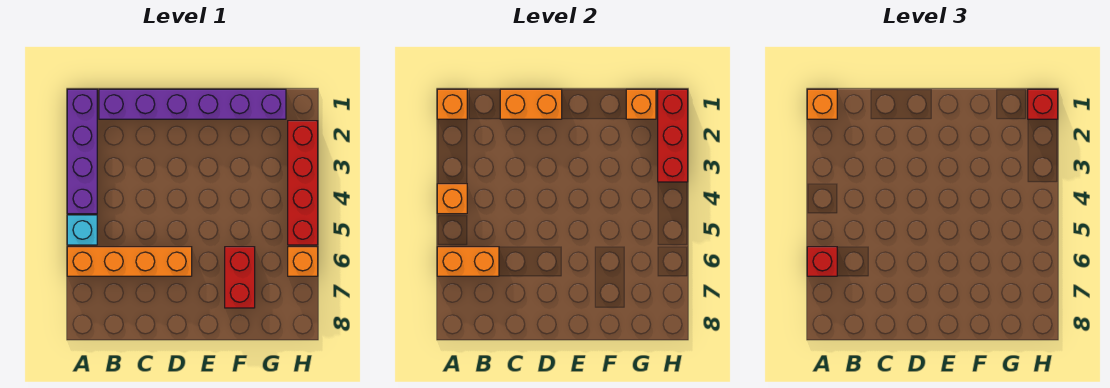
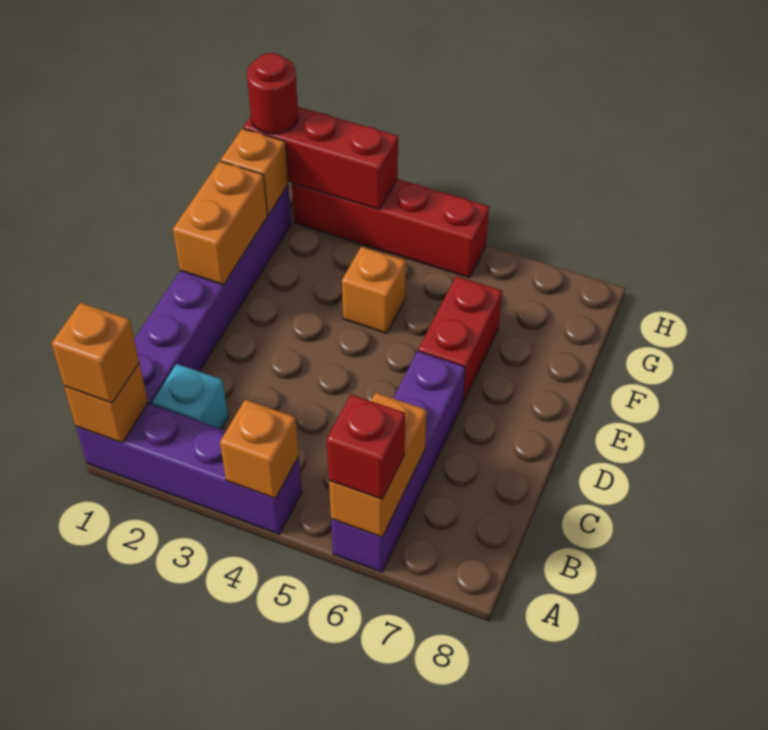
cyan brick A5 level 1 -> cyan brick B2 level 1
orange brick A6:D6 level 1 -> purple brick A6:D6 level 1
orange brick C1:D1 level 2 -> orange brick E1:F1 level 2
red brick F6:F7 level 1 -> red brick E6:F6 level 1
red brick H1 level 3 -> red round brick H1 level 3
orange brick H6 level 1 -> orange brick F4 level 1

